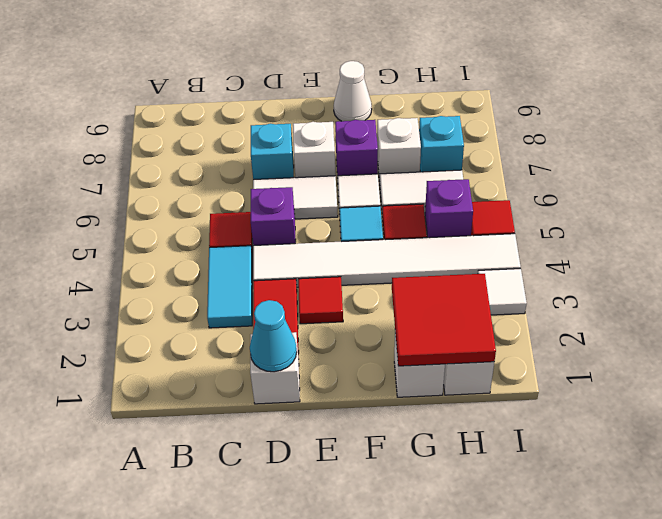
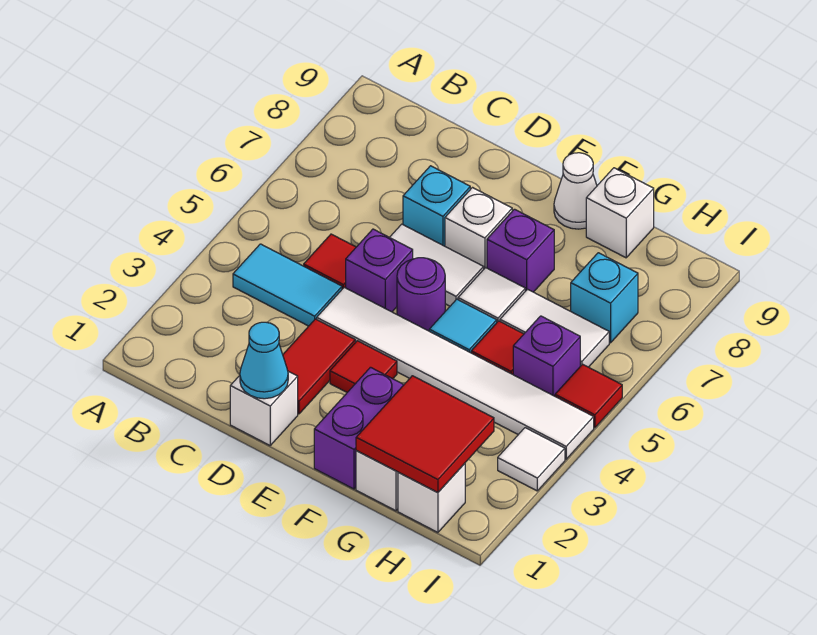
cyan tile C3:C4 level 1 -> cyan tile B4:C4 level 1
none -> purple round brick E5 level 1
none -> purple brick F1:F2 level 1
white brick G7 level 1 -> white brick G9 level 1

